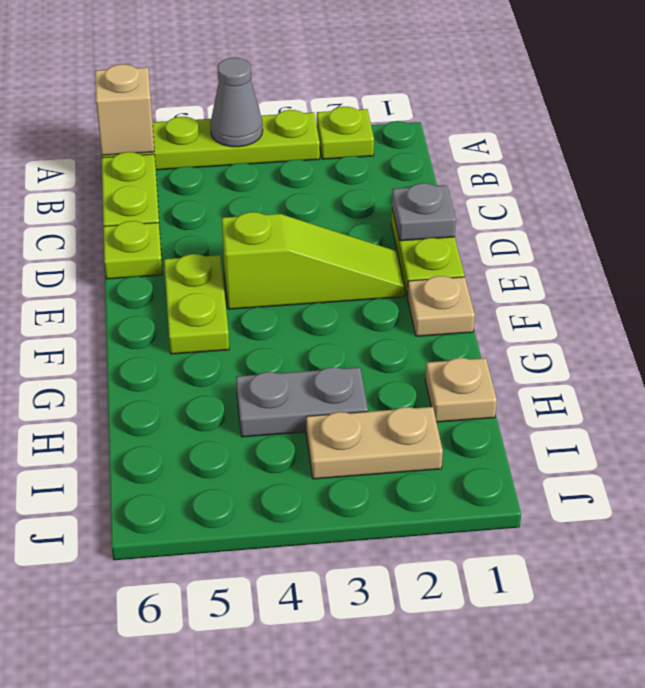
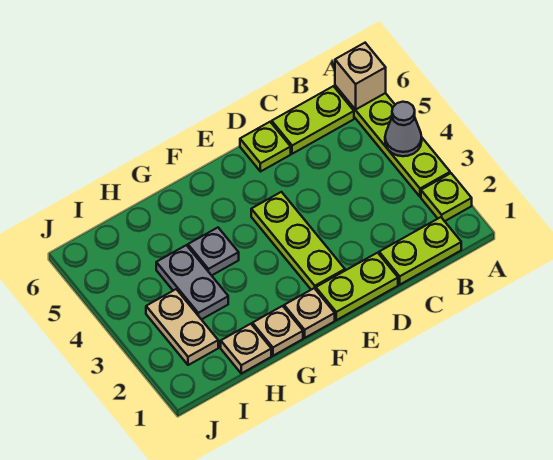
grey plate D1 level 2 -> grey plate G4 level 1
lime slope E2:E4 level 1 top 4 -> lime plate E2:E4 level 1
lime plate E5:F5 level 1 -> lime plate B1:C1 level 1
none -> tan plate G1 level 1

